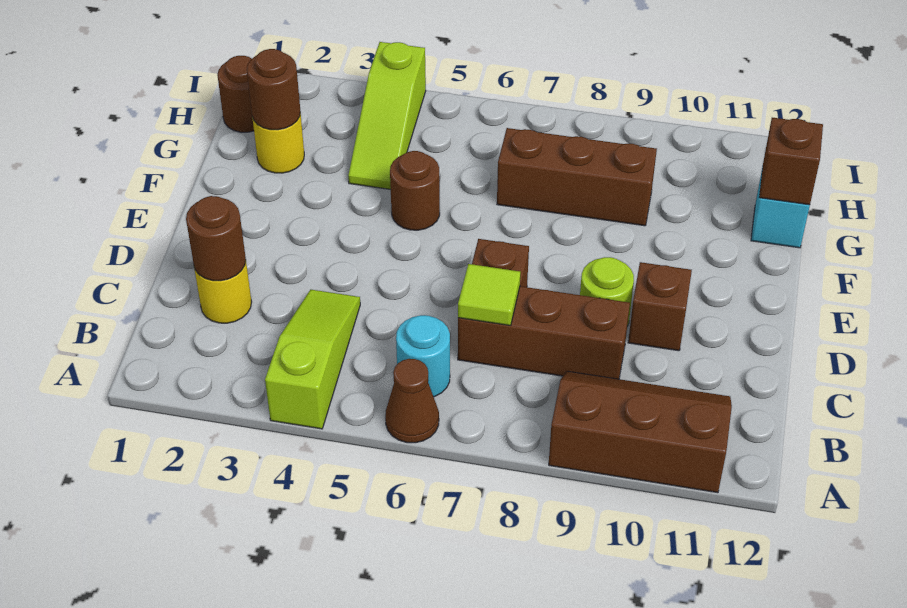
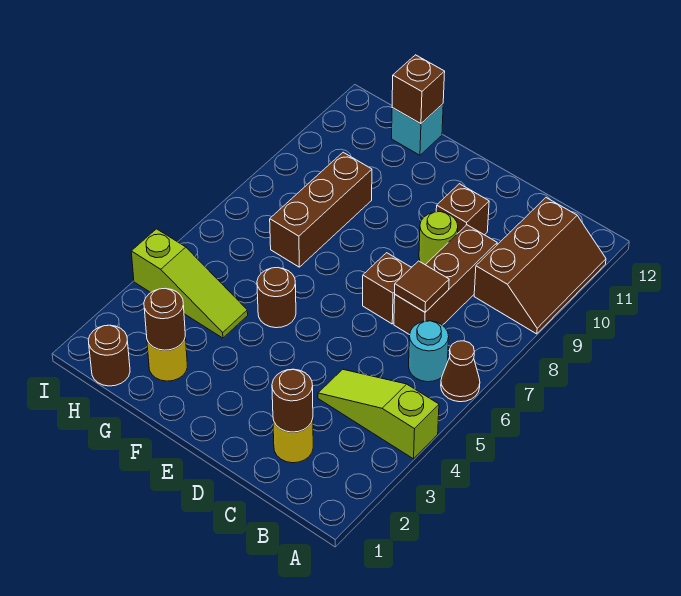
brown slope A9:B11 level 1 top A -> brown slope A9:B11 level 1 top B
lime tile C7 level 2 -> brown tile C7 level 2

